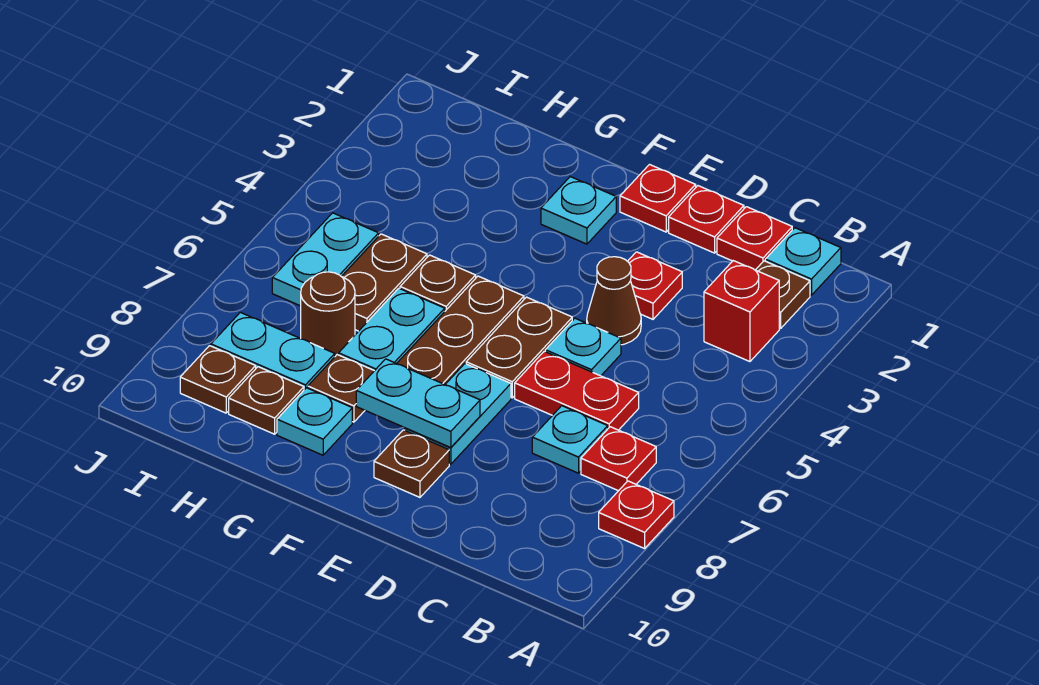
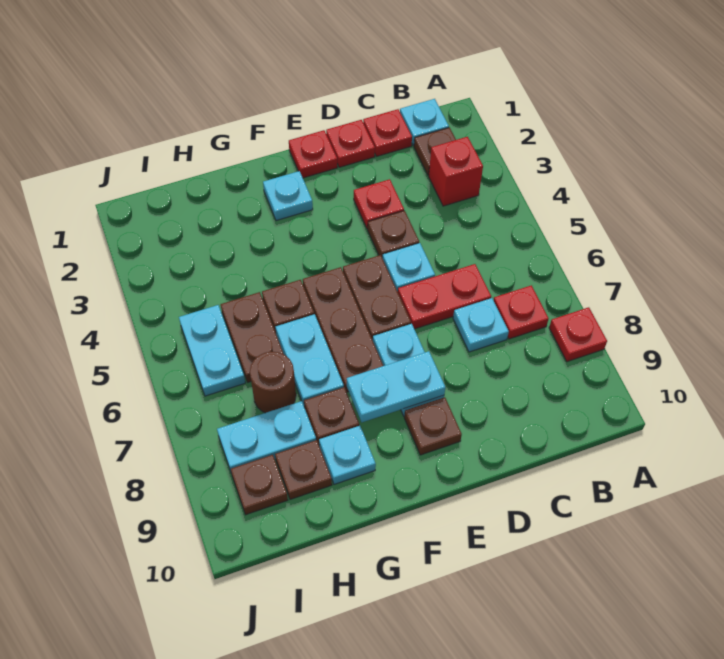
brown cone D4 level 1 -> brown plate D4 level 1

